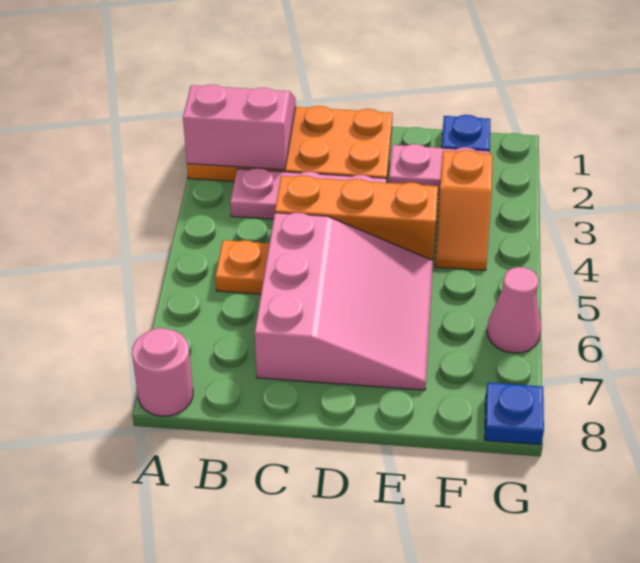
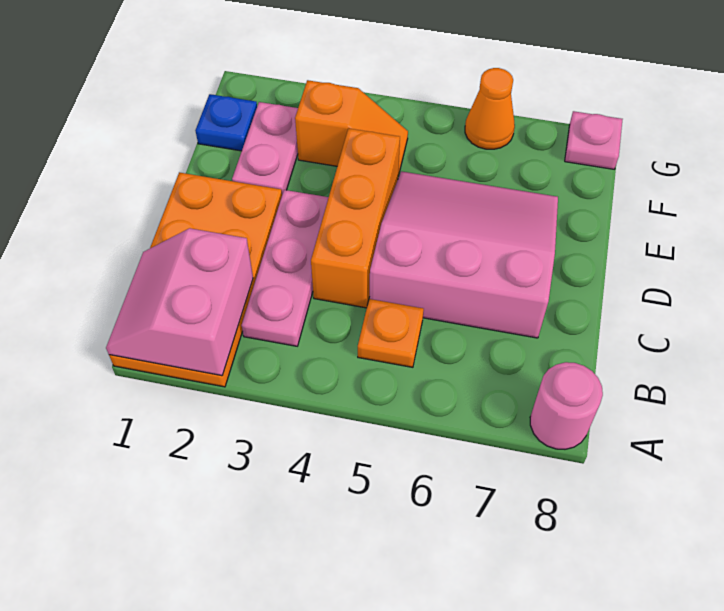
pink cone G6 level 1 -> orange cone G6 level 1
blue plate G8 level 1 -> pink plate G8 level 1

